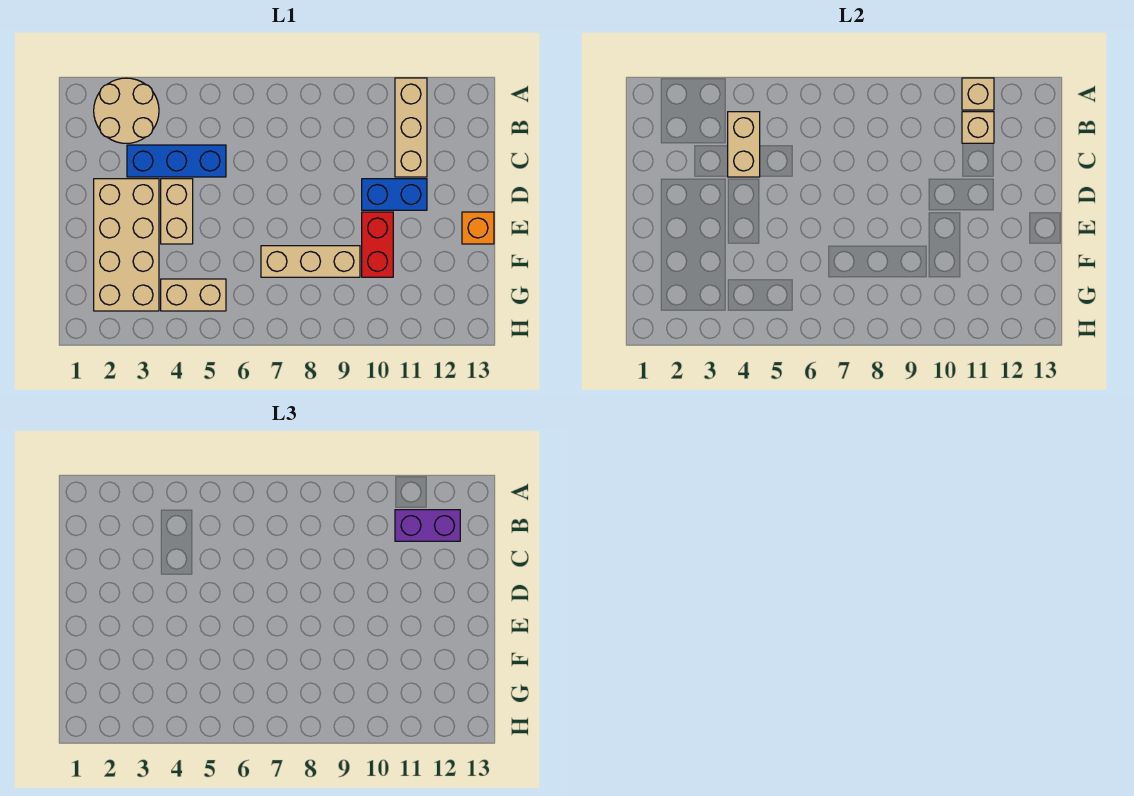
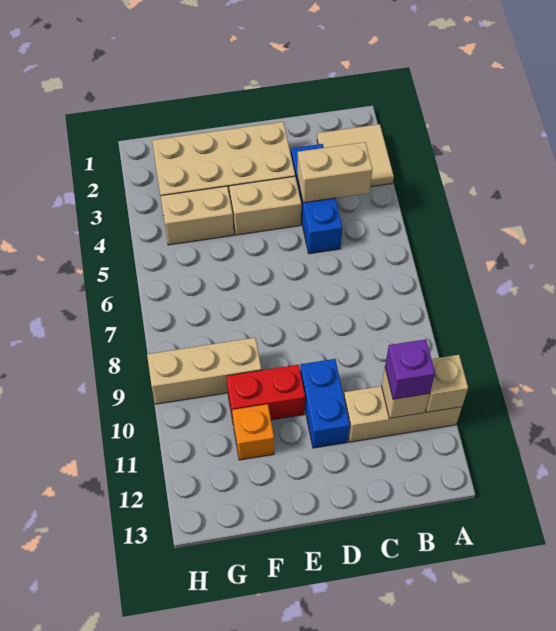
tan round brick A2:B3 level 1 -> tan tile A2:B3 level 1
purple brick B11:B12 level 3 -> purple brick B11 level 3
orange brick E13 level 1 -> orange brick F11 level 1
tan brick F7:F9 level 1 -> tan brick F9:H9 level 1
tan brick G4:G5 level 1 -> tan brick F4:G4 level 1

